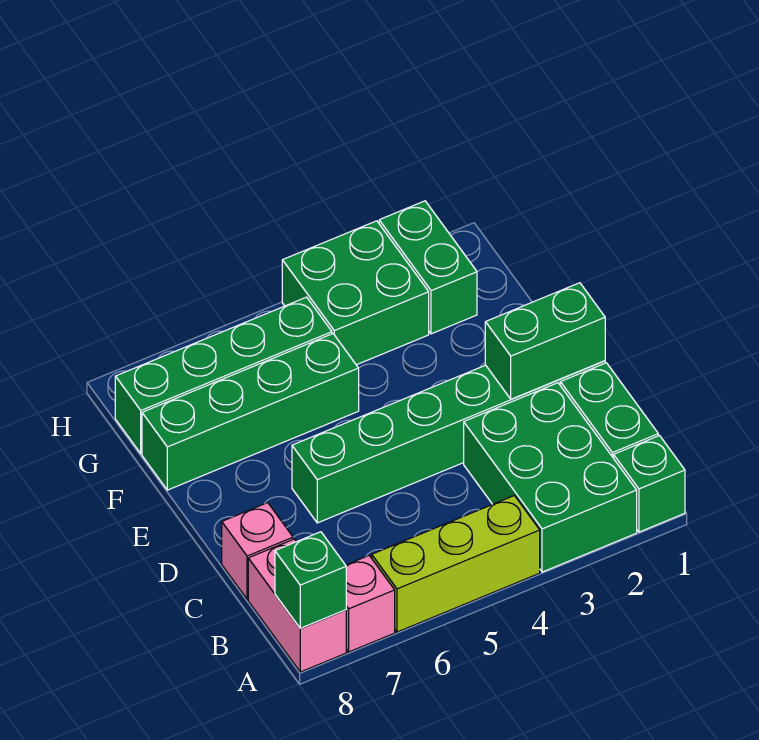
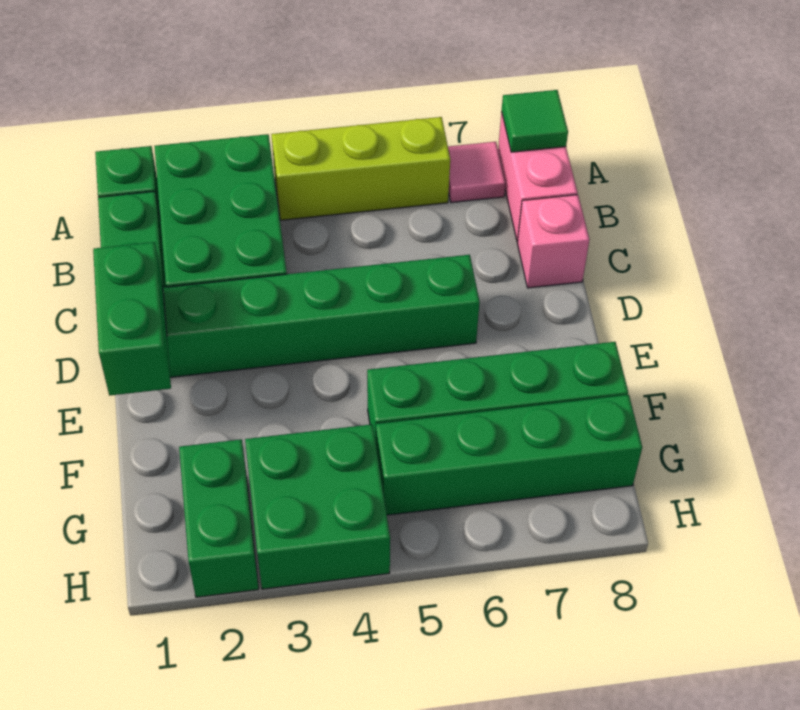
pink brick A7 level 1 -> pink tile A7 level 1
green brick A8 level 2 -> green tile A8 level 2
green brick D1:D2 level 2 -> green brick D1:E1 level 2

